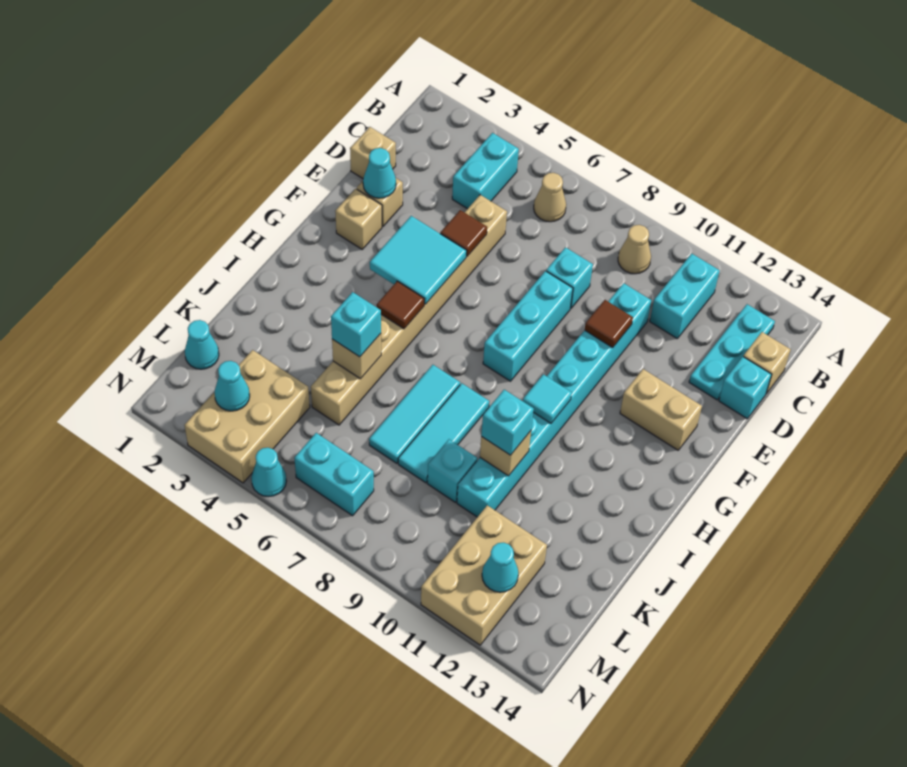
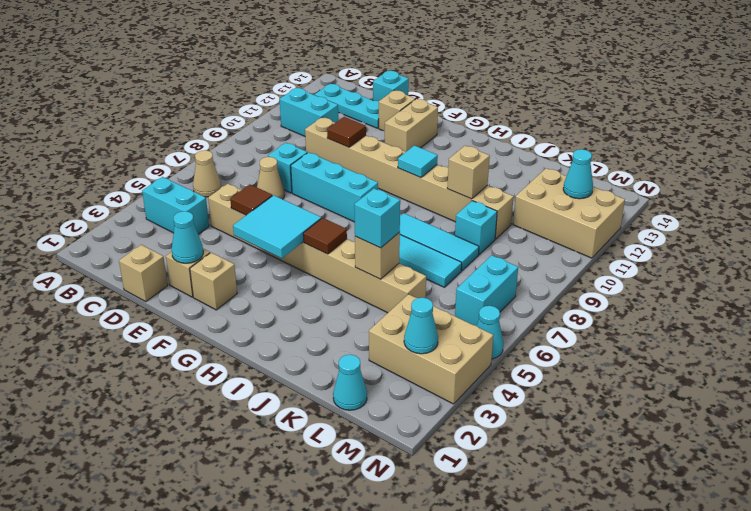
tan cone B9 level 1 -> tan cone D7 level 1
tan brick C14 level 1 -> tan brick E13 level 1
cyan brick D10:K10 level 1 -> tan brick D10:K10 level 1
cyan brick J10 level 3 -> none

